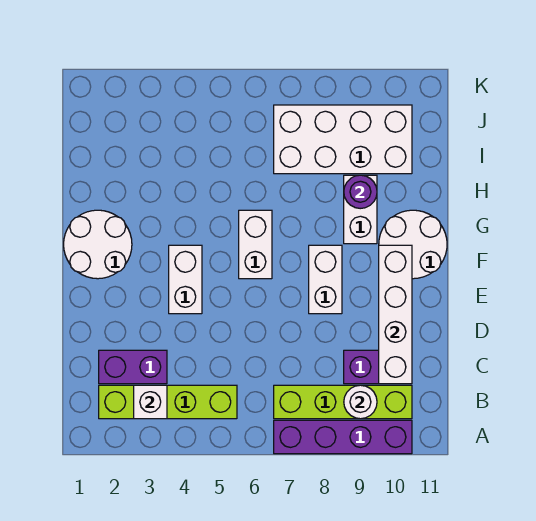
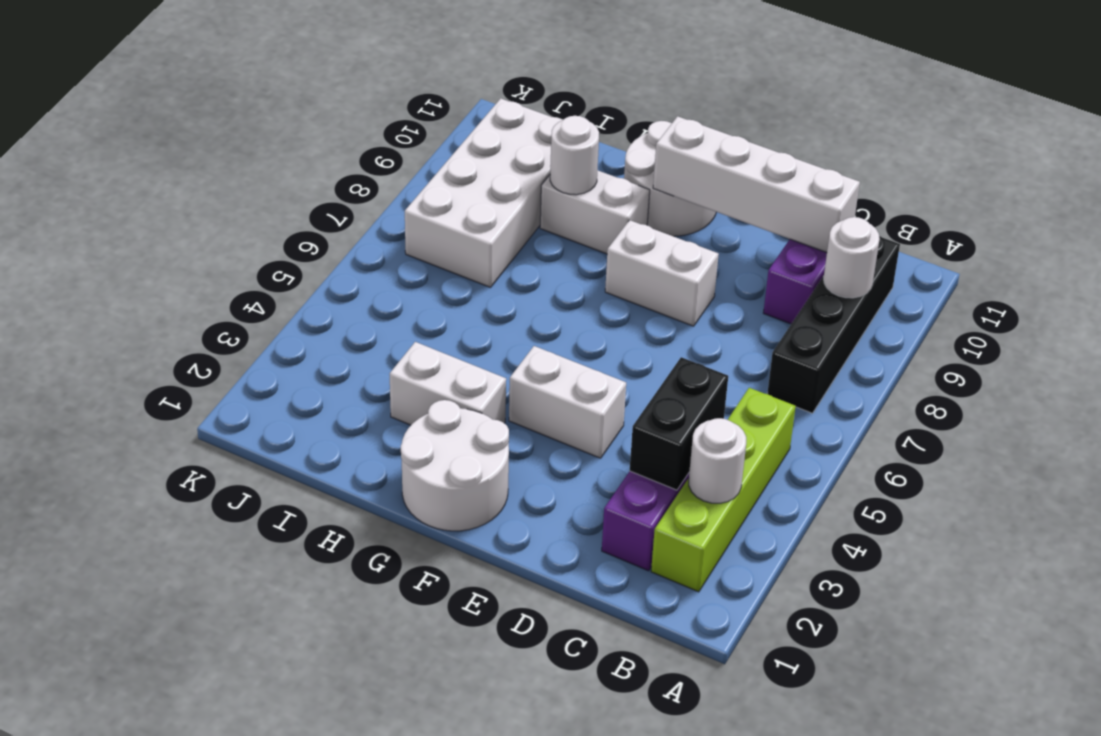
purple brick A7:A10 level 1 -> none
white brick B3 level 2 -> white round brick B3 level 2
lime brick B7:B10 level 1 -> black brick B7:B10 level 1
none -> black brick C3:C4 level 2
white brick F6:G6 level 1 -> white brick G3:H3 level 1
purple round brick H9 level 2 -> white round brick H9 level 2

